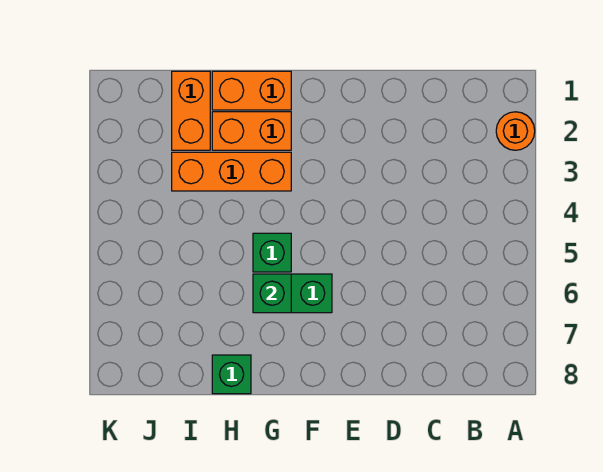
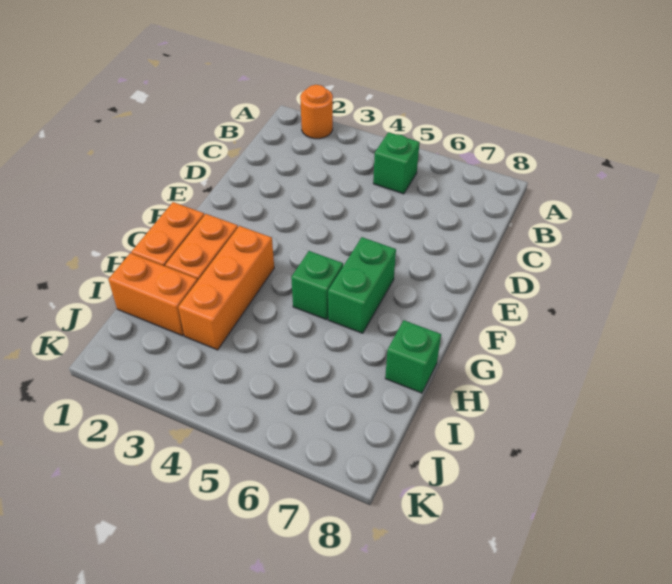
green brick G6 level 2 -> green brick B5 level 1

